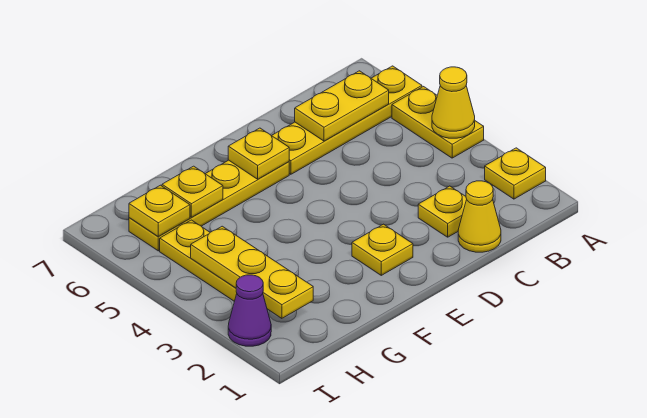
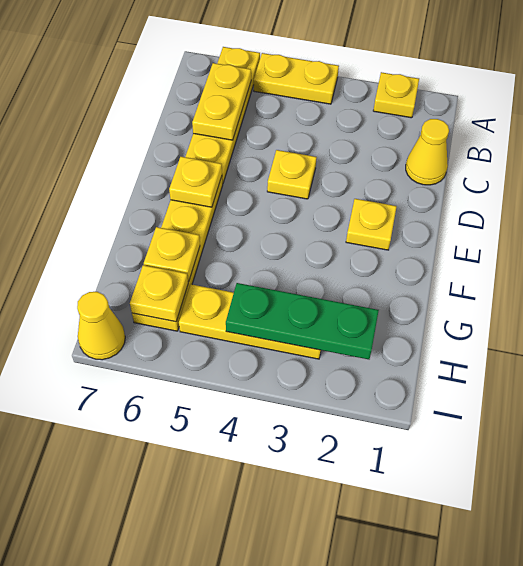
yellow cone A4 level 2 -> yellow cone I7 level 1
yellow plate C2 level 1 -> yellow plate D4 level 1
yellow plate H2:H4 level 2 -> green plate H2:H4 level 2
purple cone I2 level 1 -> none

